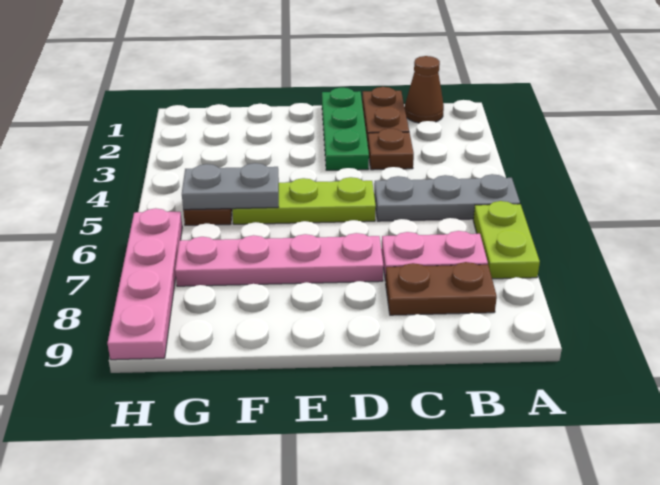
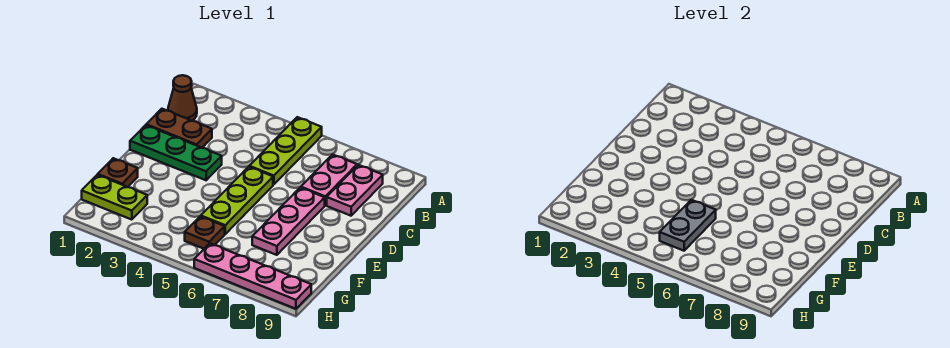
grey plate A5:C5 level 1 -> lime plate A5:C5 level 1
lime plate A6:A7 level 1 -> lime plate G1:G2 level 1
brown plate B8:C8 level 1 -> pink plate B8:C8 level 1
brown plate C3 level 1 -> brown plate F1 level 1
pink plate D7:G7 level 1 -> pink plate D7:F7 level 1

